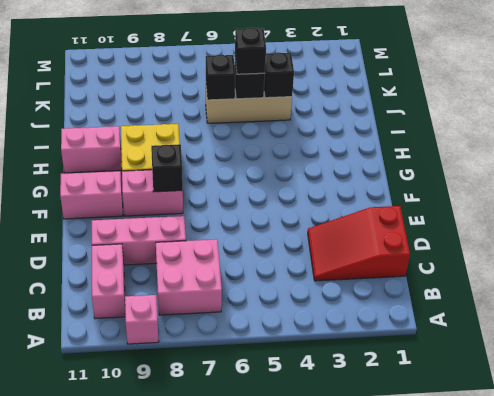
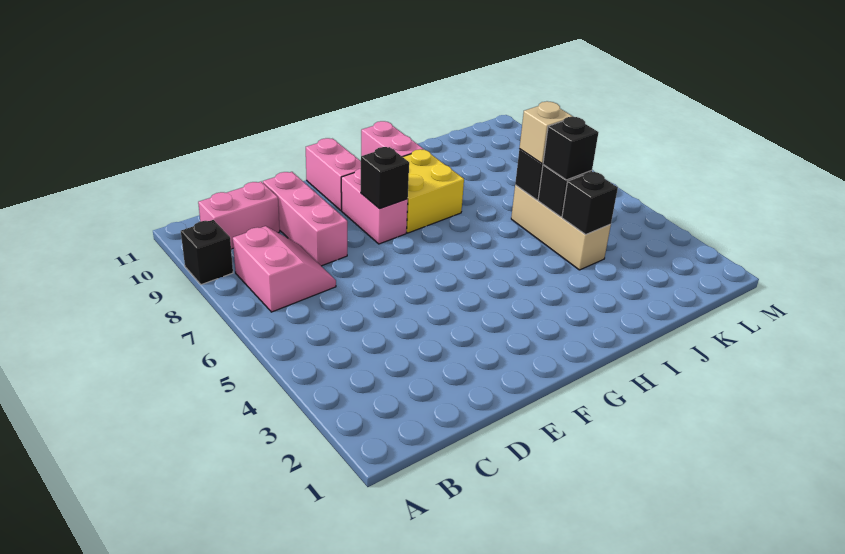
pink brick A9 level 1 -> black brick A9 level 1
pink brick B7:C8 level 1 -> pink slope B7:C8 level 1 top B
red slope C1:D3 level 1 top 1 -> none
none -> tan brick J6 level 3

